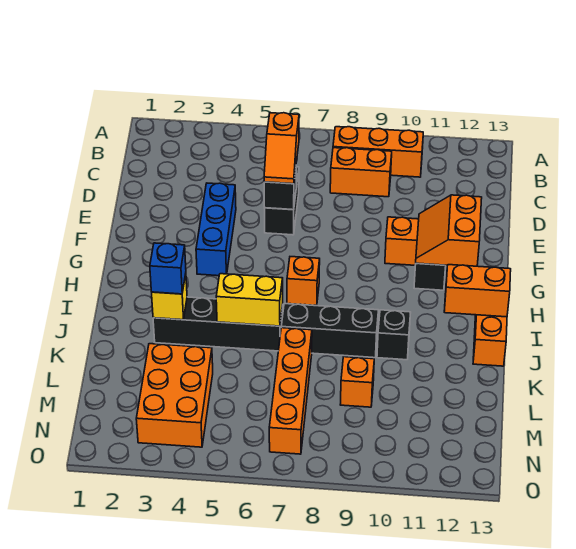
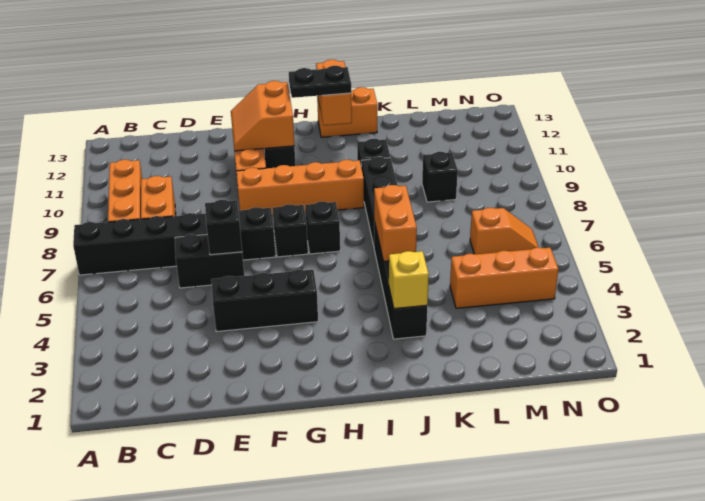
none -> black brick A7:F7 level 1
orange slope D6:E6 level 3 top D -> orange slope M6:N6 level 1 top M
blue brick E4:G4 level 1 -> black brick E4:G4 level 1
orange slope F11:G12 level 2 top 12 -> orange slope F11:G12 level 2 top G
none -> black brick G7 level 1
orange brick H7 level 1 -> black brick H7 level 1
none -> black plate H12:I12 level 3
blue brick J3 level 3 -> none
yellow brick J5:J6 level 2 -> orange brick J5:J6 level 2
orange brick K7:N7 level 1 -> orange brick F9:I9 level 1
orange brick L3:N4 level 1 -> orange brick L4:N4 level 1
orange brick L9 level 1 -> black brick L9 level 1

